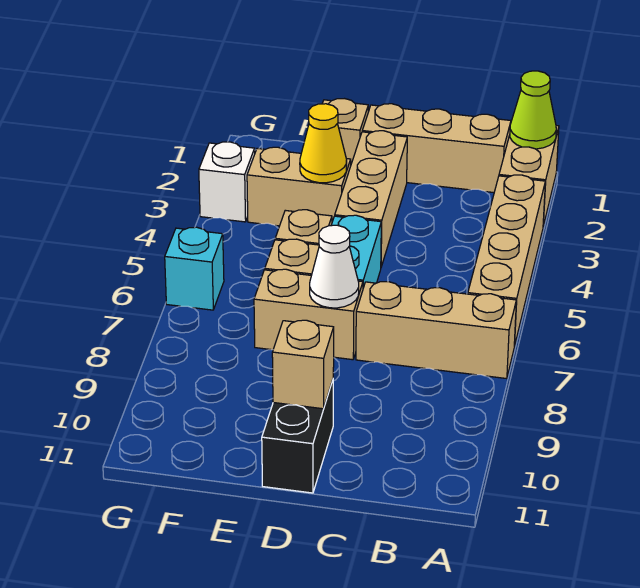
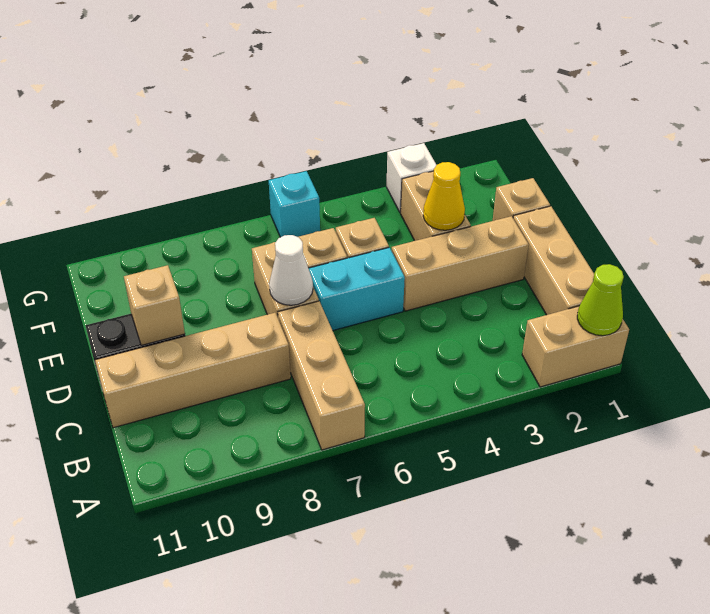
tan brick A3:A6 level 1 -> tan brick C8:C11 level 1

